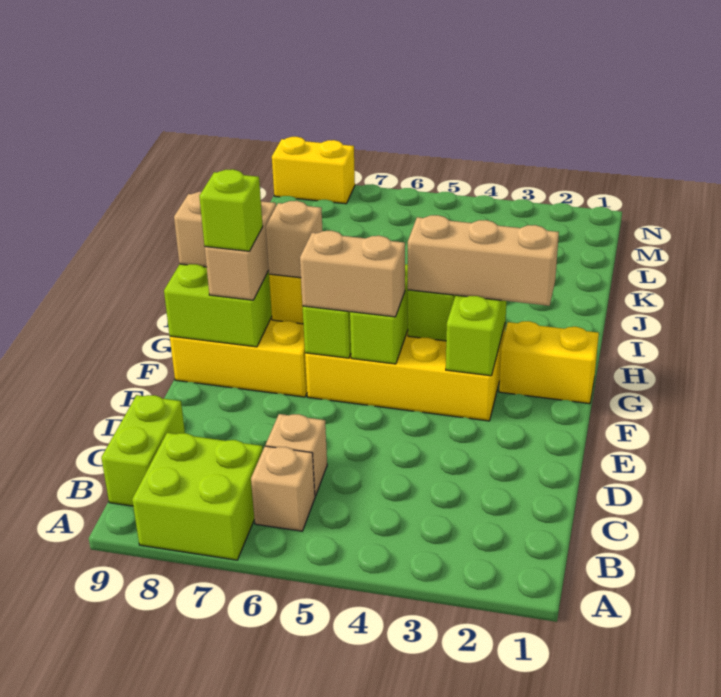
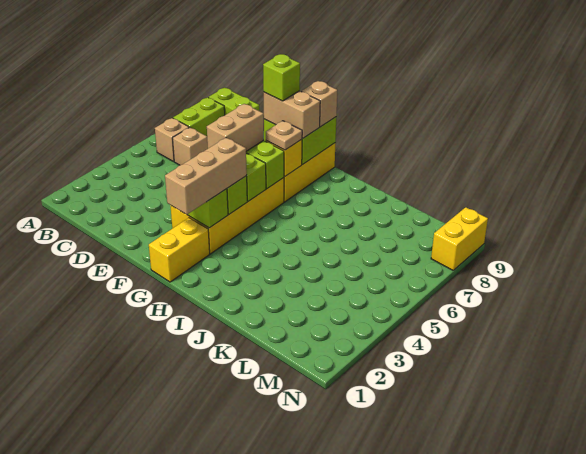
lime brick A7:B8 level 1 -> lime brick B7:B8 level 1
tan brick G7 level 3 -> tan plate G7 level 3

